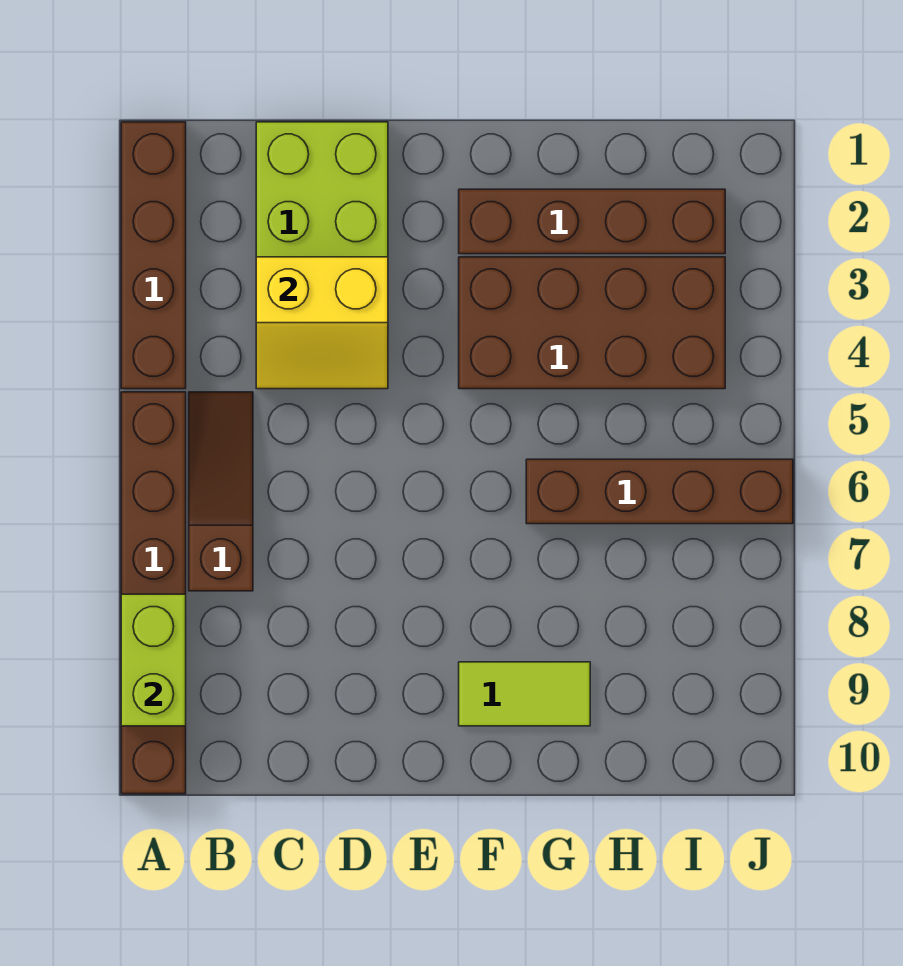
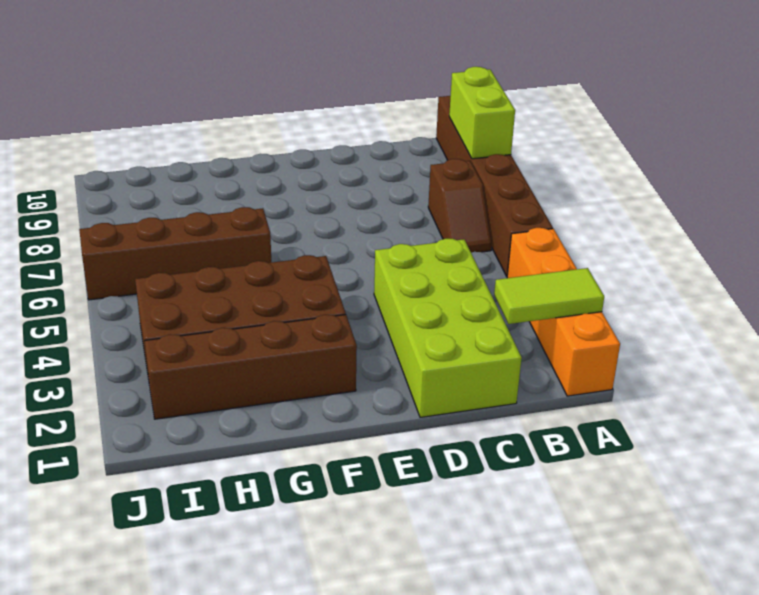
brown brick A1:A4 level 1 -> orange brick A1:A4 level 1
brown slope B5:B7 level 1 top 7 -> brown slope B6:B7 level 1 top 7
yellow slope C3:D4 level 2 top 3 -> none
lime tile F9:G9 level 1 -> lime tile A2:B2 level 2

